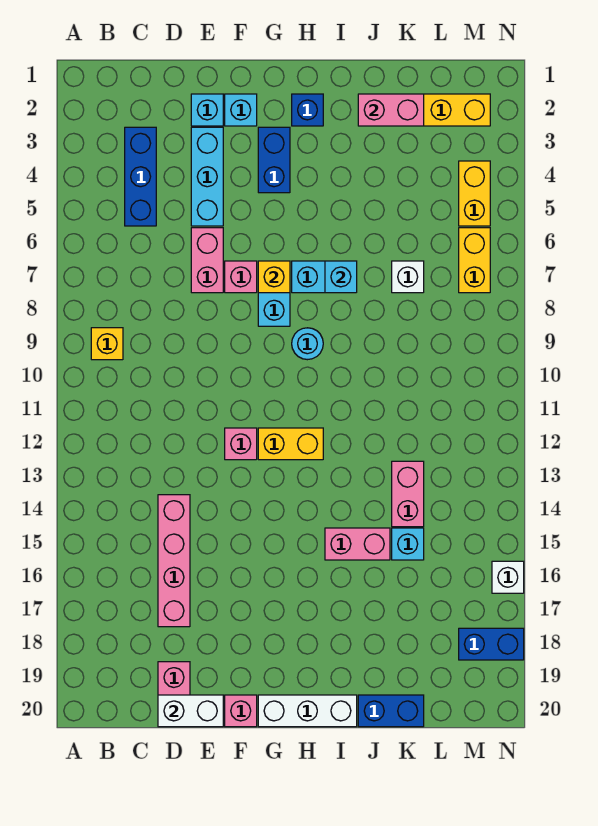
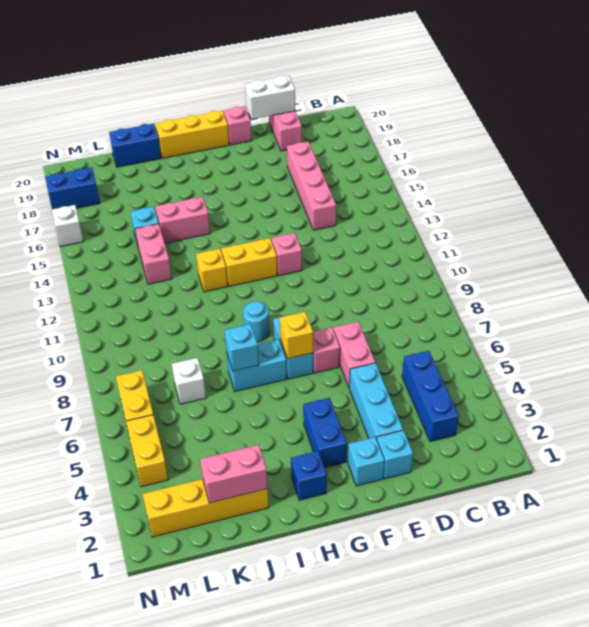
yellow brick B9 level 1 -> yellow brick I12 level 1
white brick G20:I20 level 1 -> yellow brick G20:I20 level 1

